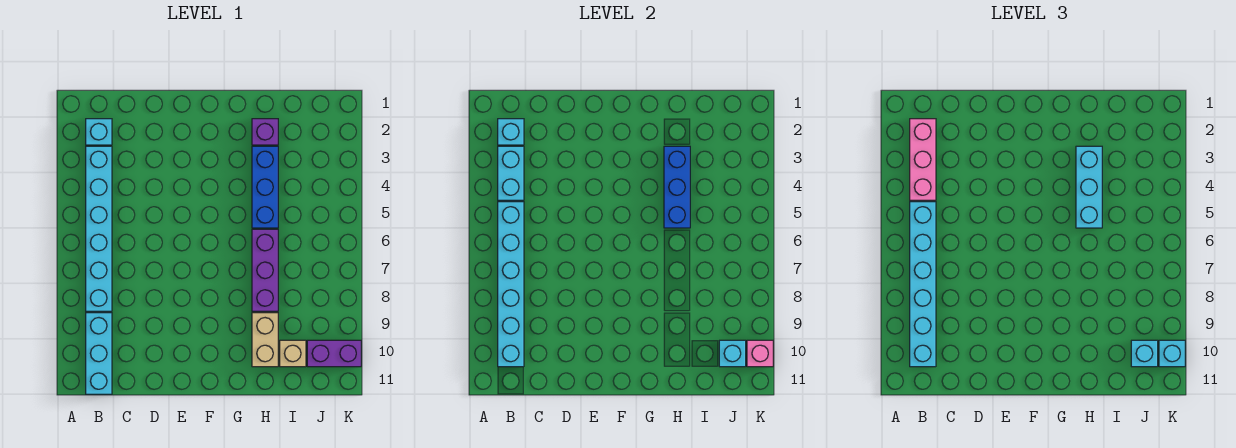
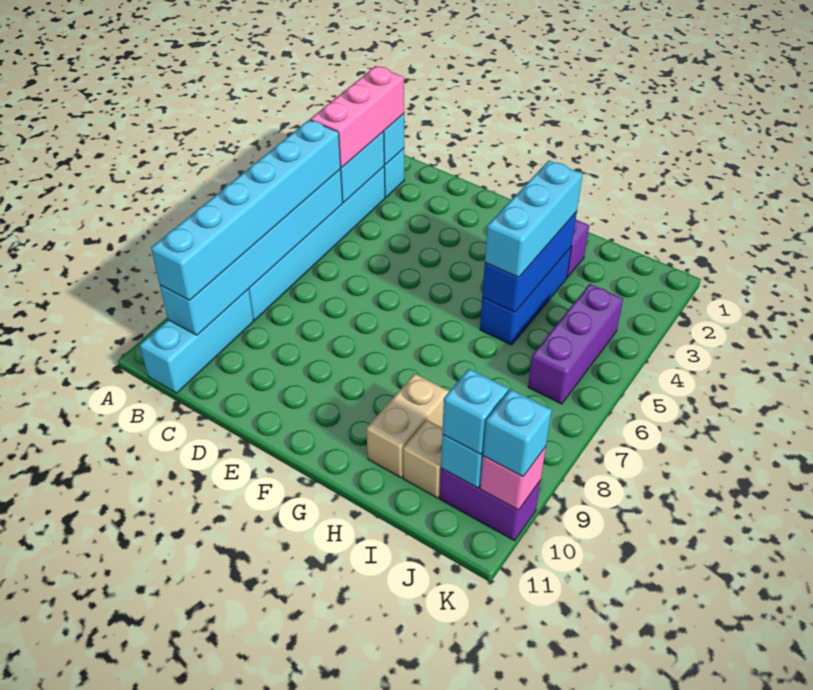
purple brick H6:H8 level 1 -> purple brick J4:J6 level 1

